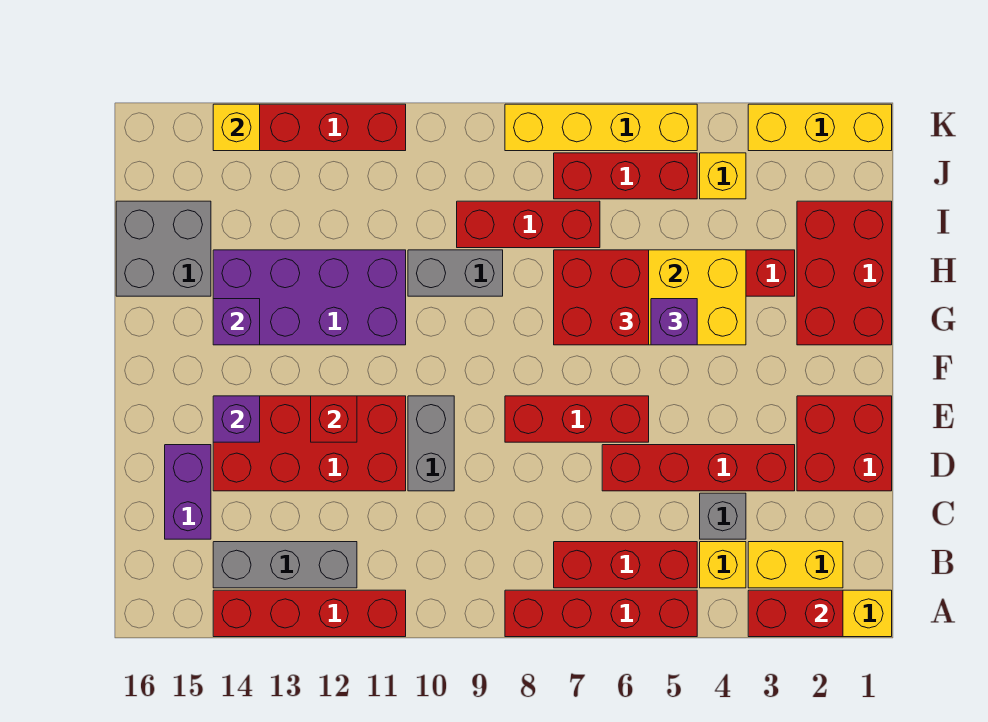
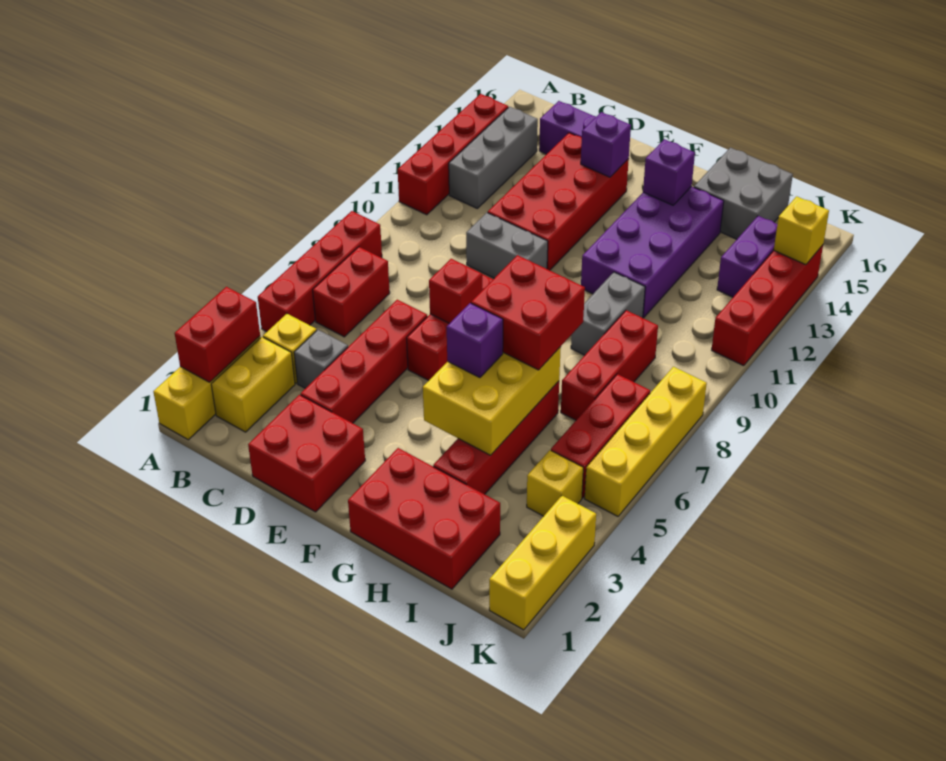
red brick B5:B7 level 1 -> red brick B6:B7 level 1
red brick E12 level 2 -> red brick E7 level 2
none -> purple brick J13:J14 level 1

